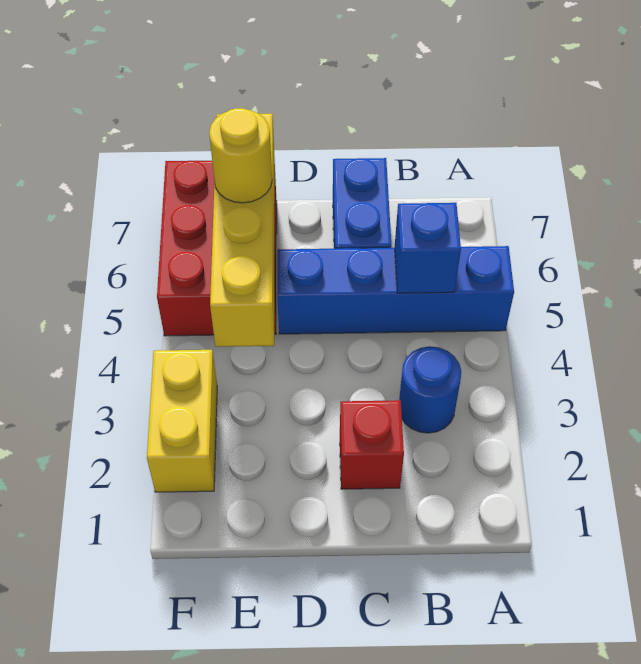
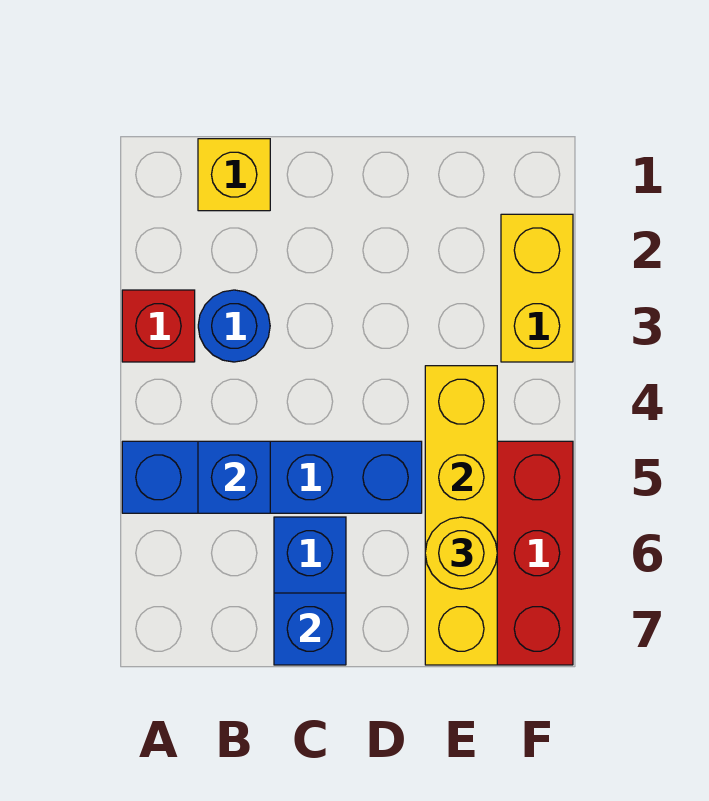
none -> yellow brick B1 level 1
red brick C2 level 1 -> red brick A3 level 1
none -> blue brick C7 level 2

